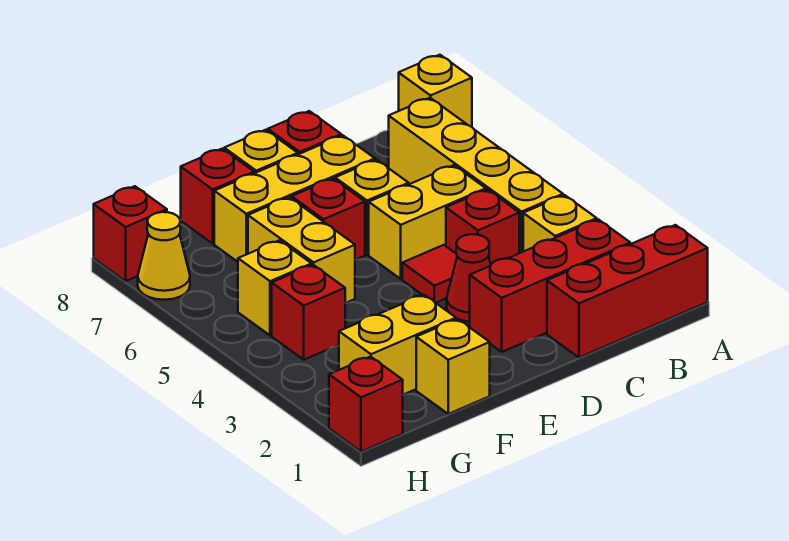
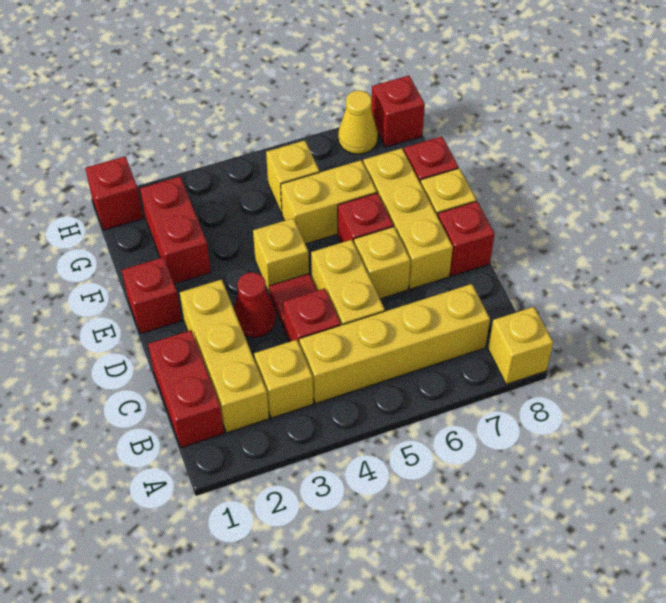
red brick A1:C1 level 1 -> red brick B1:C1 level 1
red brick B2:D2 level 1 -> yellow brick B2:D2 level 1
yellow brick F1 level 1 -> yellow brick E4 level 1
yellow brick F2:G2 level 1 -> red brick F2:G2 level 1
red brick G4 level 1 -> red brick E1 level 1

